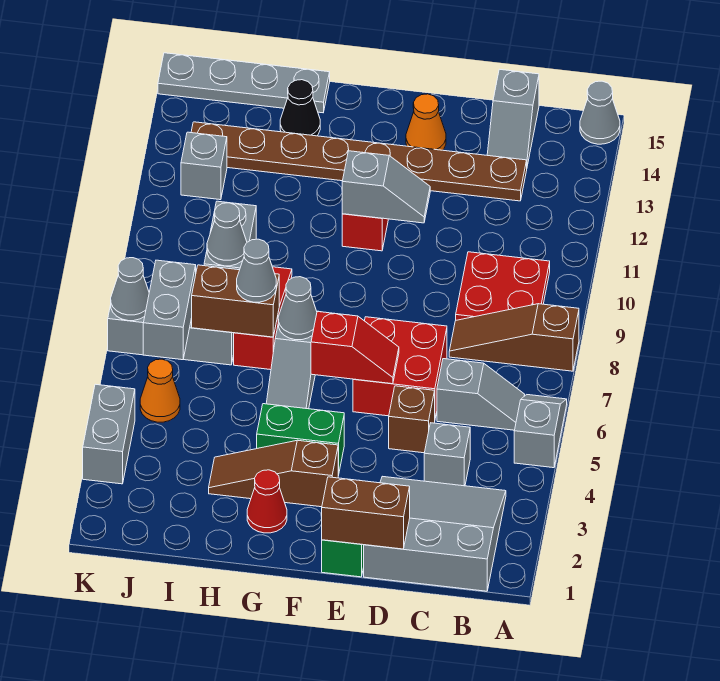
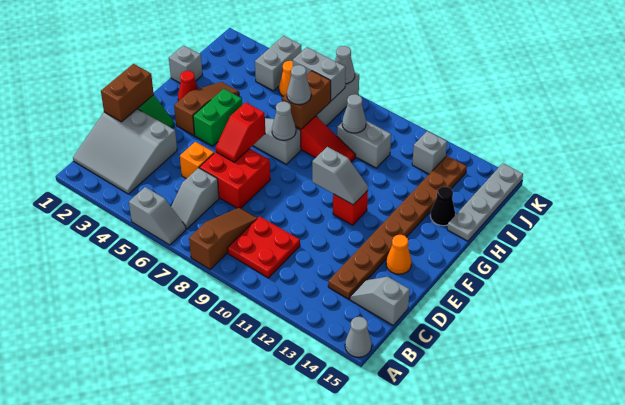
grey slope B1:D3 level 1 top 1 -> grey slope B1:D3 level 1 top D
grey brick C4 level 1 -> grey brick H1 level 1
brown brick D5 level 1 -> orange brick D5 level 1
grey slope E11:F11 level 2 top F -> grey slope F10:F11 level 2 top 10
grey brick K3:K4 level 1 -> grey brick J4:K4 level 1

